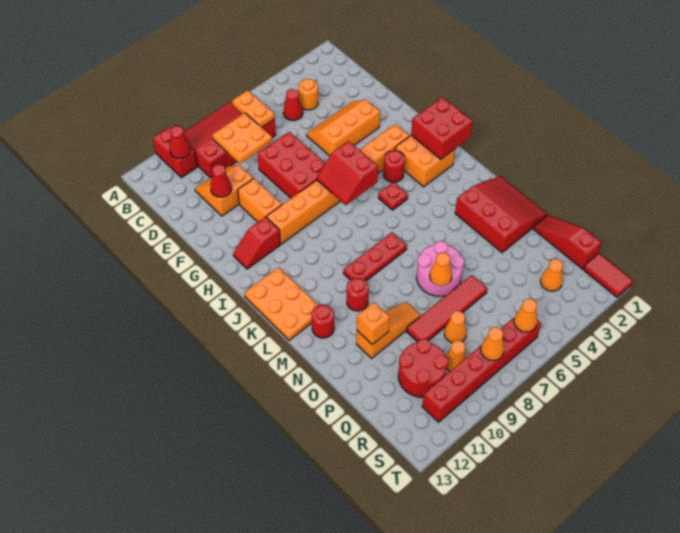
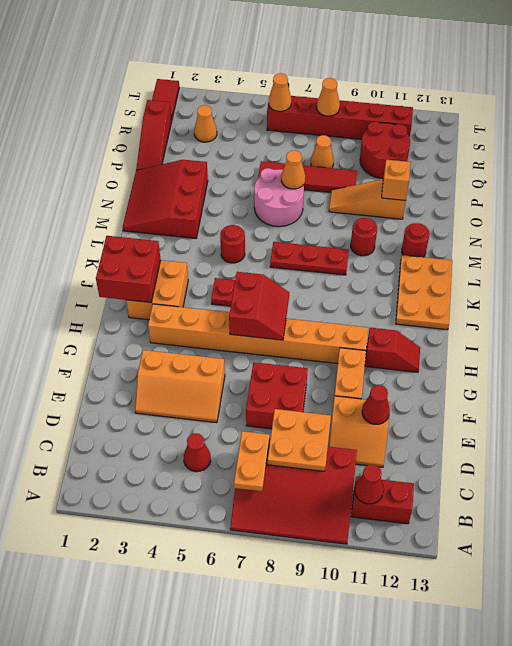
red brick A11:B11 level 1 -> red brick B11:B12 level 1
orange round brick C4 level 1 -> none
red brick E7:G8 level 1 -> red brick E7:F8 level 1
red round brick I4 level 1 -> red round brick L5 level 1
orange cone R9 level 1 -> none

